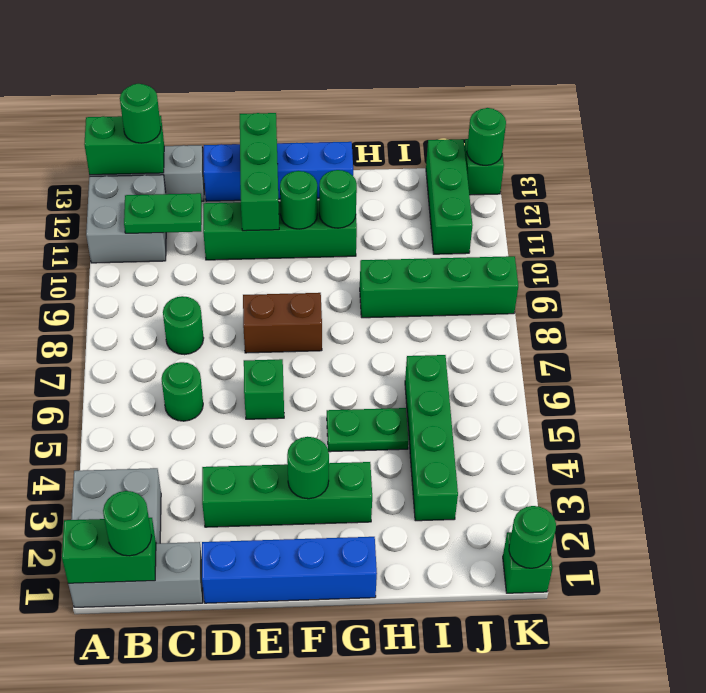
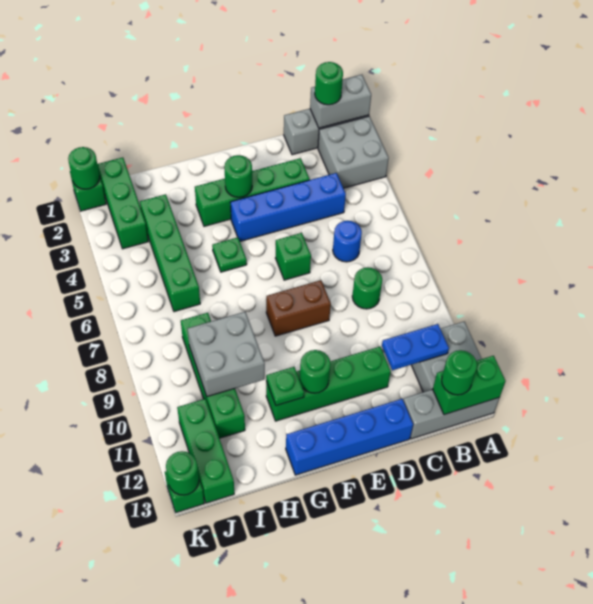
green brick A1:B1 level 2 -> grey brick A1:B1 level 2
green plate B11:C11 level 2 -> blue plate B11:C11 level 2
green round brick C6 level 1 -> blue round brick C6 level 1
blue brick D1:G1 level 1 -> blue brick C4:F4 level 1
green brick E11:E13 level 2 -> green brick J1:J3 level 1
green plate G5:H5 level 1 -> green plate G5 level 1
green round brick G11 level 2 -> green plate G11 level 2
green brick H9:K9 level 1 -> green brick I8:I11 level 1
none -> grey brick H9:I10 level 2

